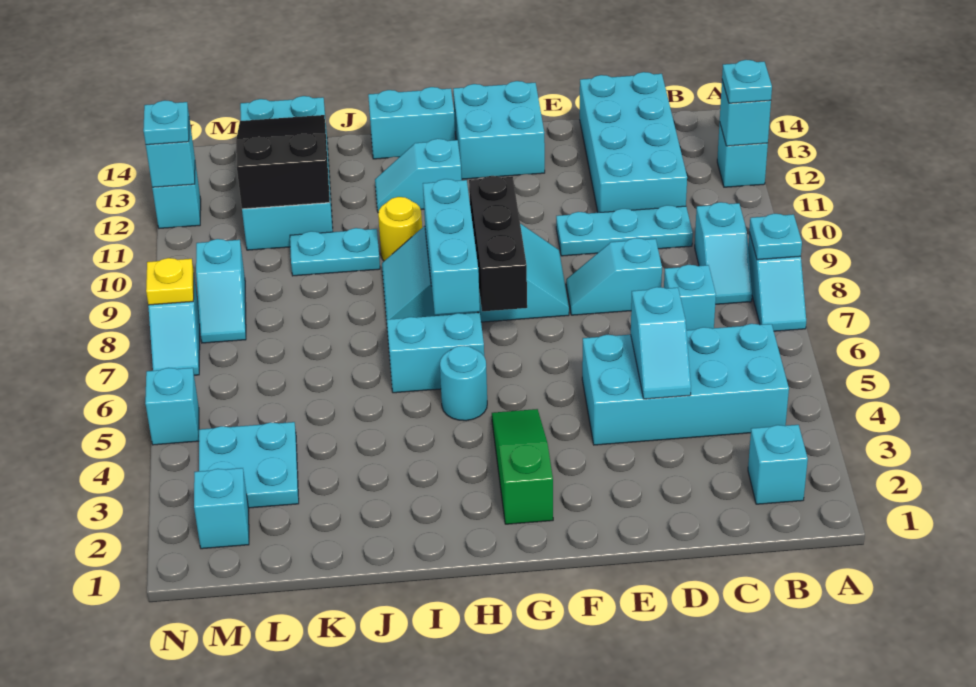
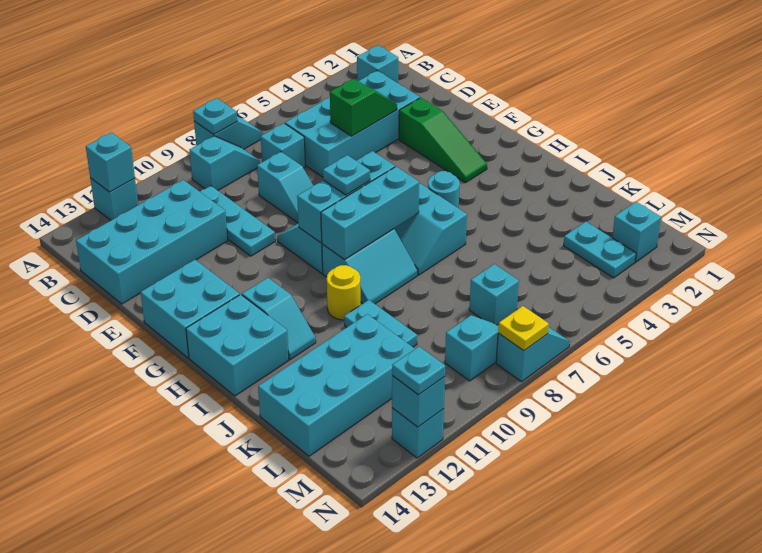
cyan plate A12 level 3 -> cyan plate G8 level 3
cyan brick B4:E5 level 1 -> cyan brick C3:D6 level 1
cyan slope D4:D5 level 2 top 5 -> green slope D4:D5 level 2 top 5
green slope G2:G4 level 1 top 2 -> green slope E3:G3 level 1 top E
black brick G7:G9 level 2 -> cyan brick G7:G9 level 2
cyan brick H14:I14 level 1 -> cyan brick H13:I14 level 1
black slope K11:L13 level 2 top 11 -> none
cyan plate L3:M4 level 1 -> cyan plate L3:M3 level 1
cyan brick N5 level 1 -> cyan brick L7 level 1

